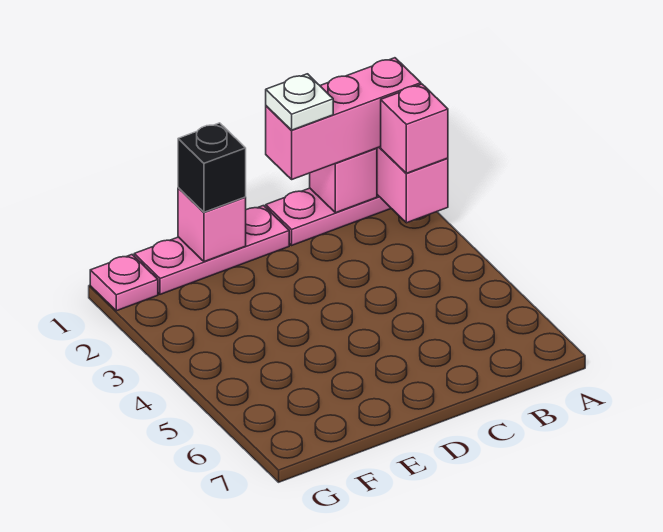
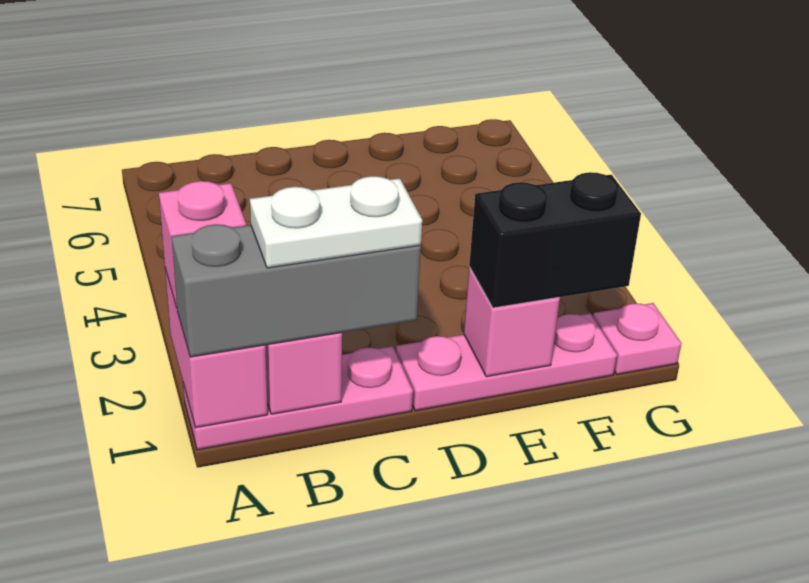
pink brick A1:C1 level 3 -> grey brick A1:C1 level 3
white plate C1 level 4 -> white plate B1:C1 level 4
black brick E1 level 3 -> black brick E1:F1 level 3

